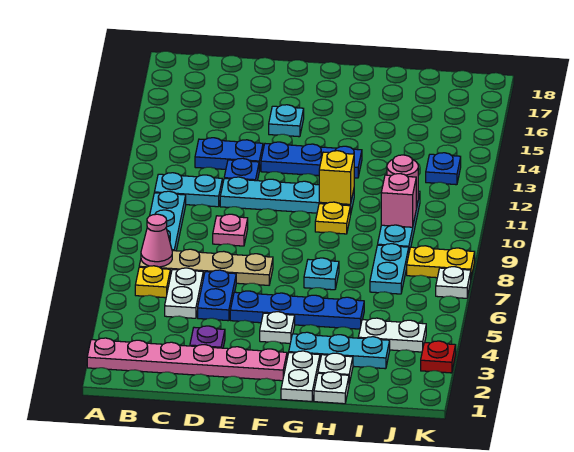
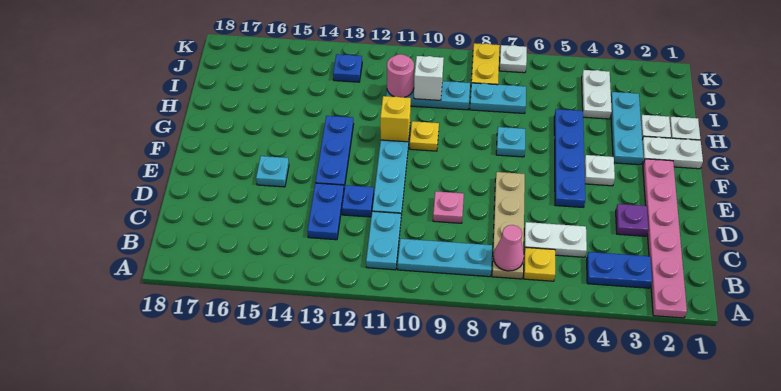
blue plate D5:D6 level 1 -> blue plate B3:B4 level 1
pink brick I10 level 2 -> white brick I10 level 2
red plate K3 level 1 -> none

